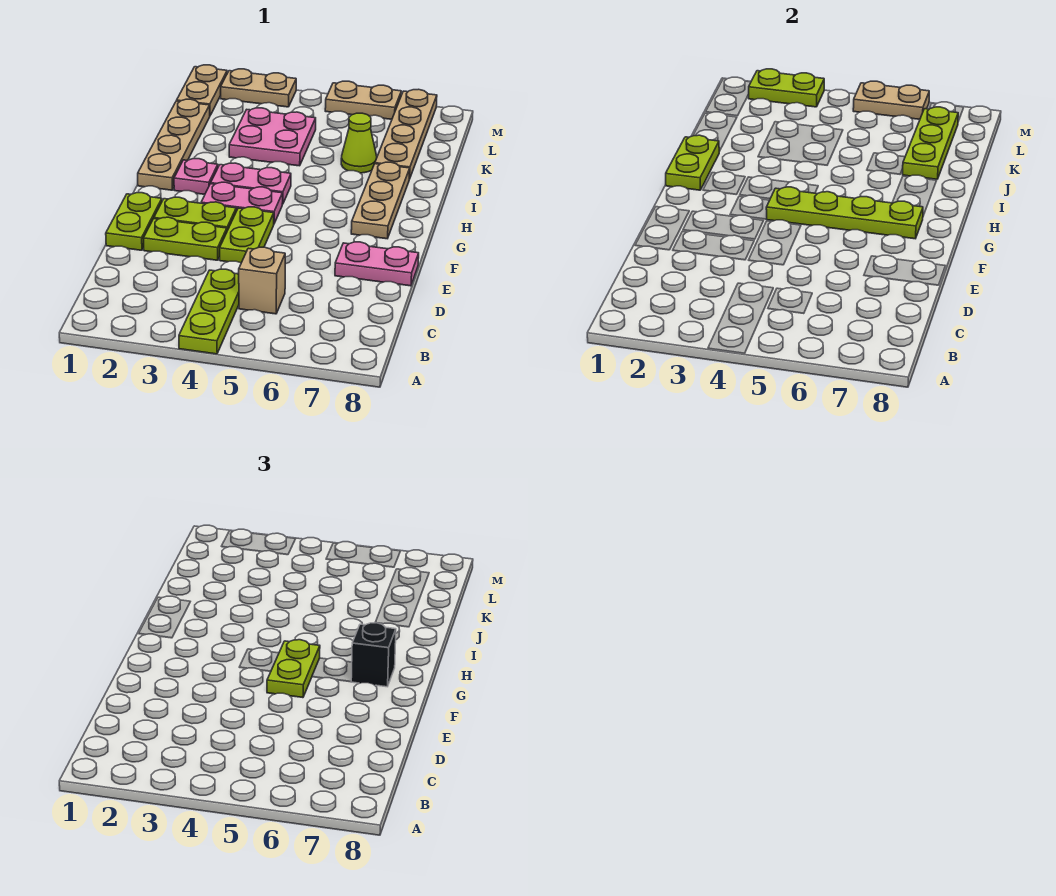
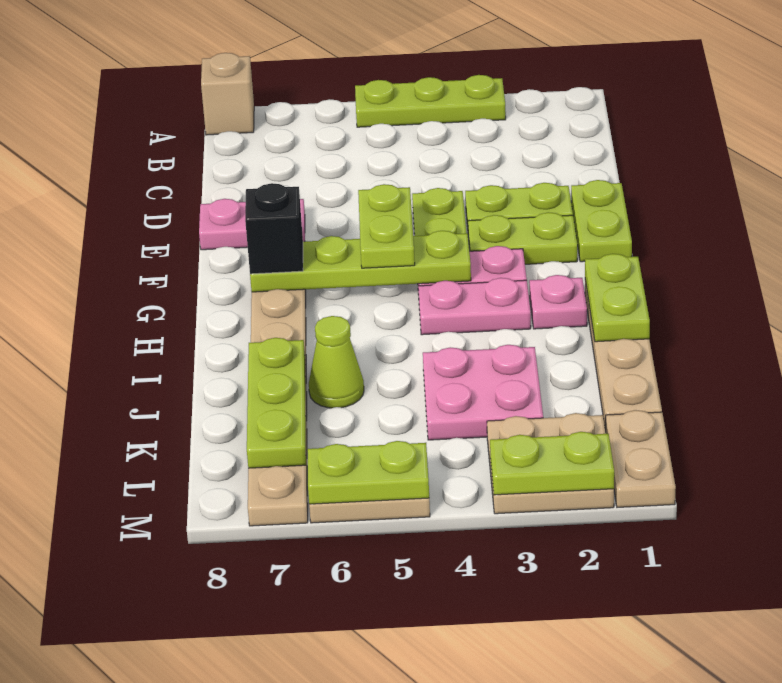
lime plate A4:C4 level 1 -> lime plate A3:A5 level 1
tan brick C5 level 1 -> tan brick A8 level 1
tan plate M2:M3 level 1 -> tan plate L2:M3 level 1
tan plate M5:M6 level 2 -> lime plate M5:M6 level 2

